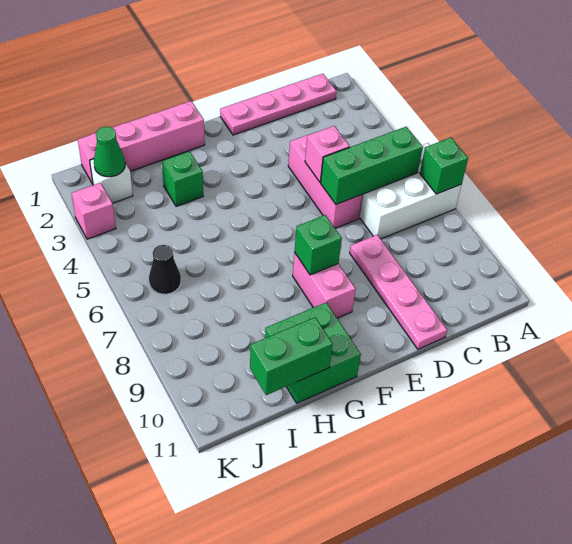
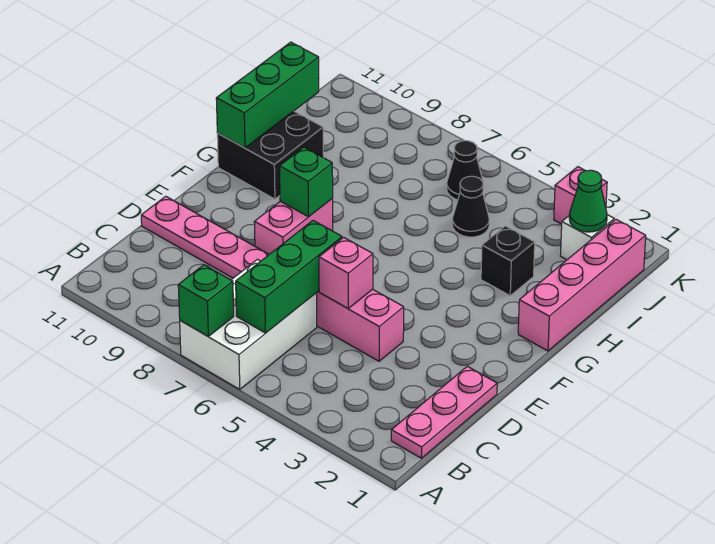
pink plate B1:E1 level 1 -> pink plate B1:D1 level 1
pink brick F8:F9 level 1 -> pink brick E8:F8 level 1
green brick G10:H11 level 1 -> black brick G10:H11 level 1
green brick H3 level 1 -> black brick H3 level 1
green brick H11:I11 level 2 -> green brick G11:I11 level 2
none -> black cone I5 level 1

